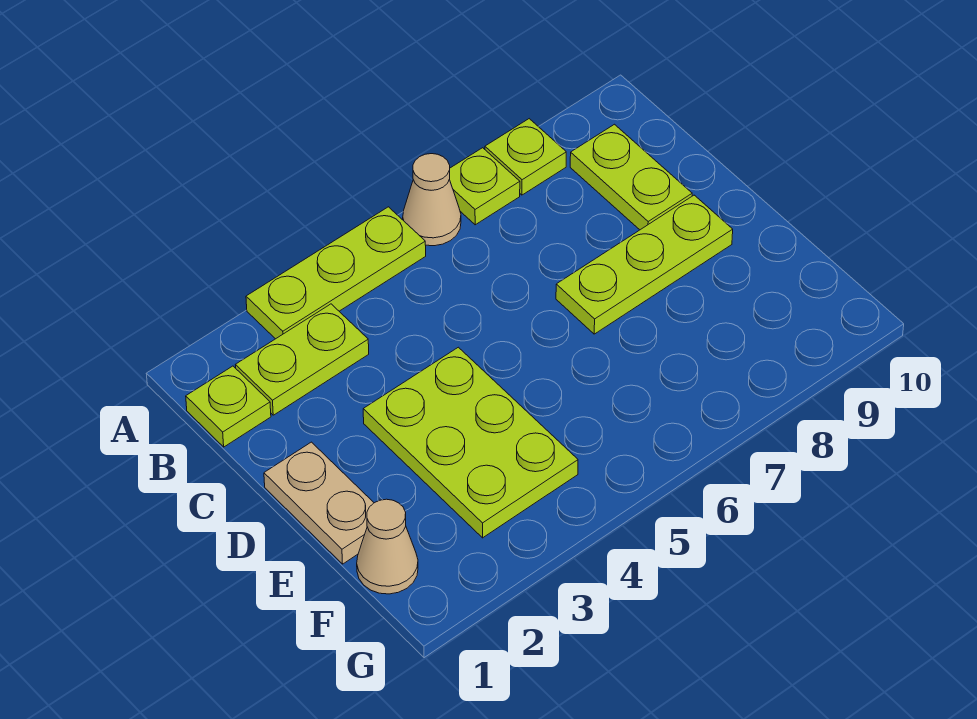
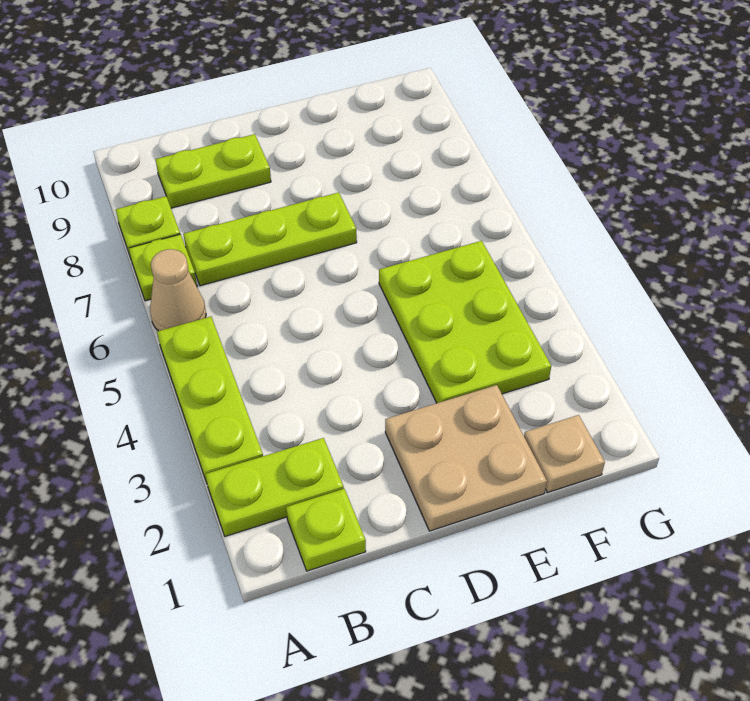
lime plate B2:B3 level 1 -> lime plate A2:B2 level 1
tan plate D1:E1 level 1 -> tan plate D1:E2 level 1
lime plate D3:F4 level 1 -> lime plate E3:F5 level 1
lime plate D7:D9 level 1 -> lime plate B7:D7 level 1
tan cone F1 level 1 -> tan plate F1 level 1

